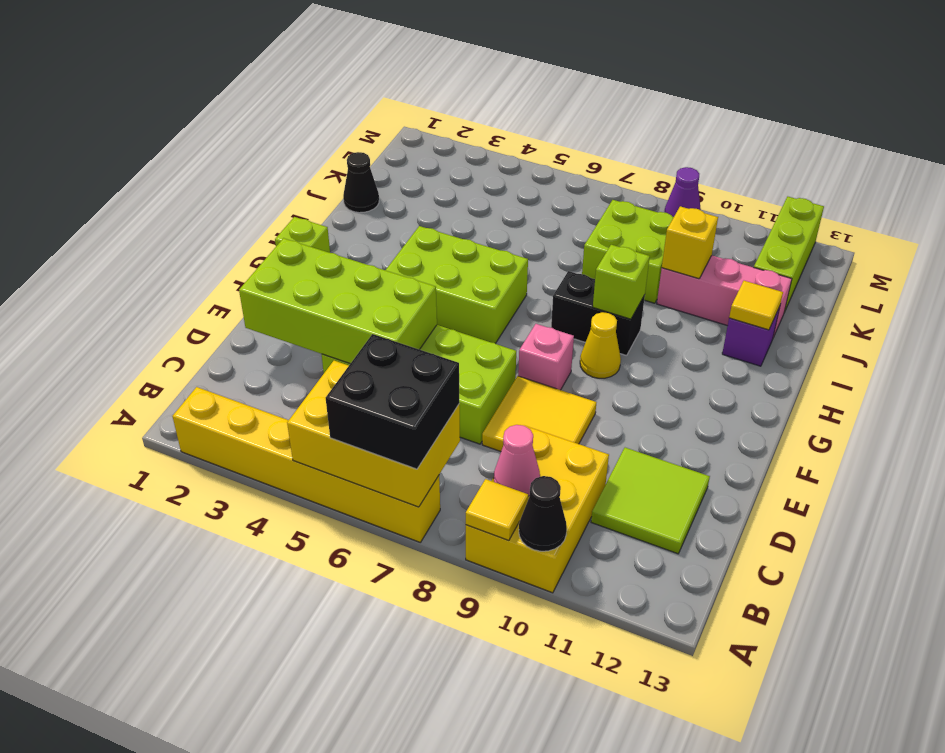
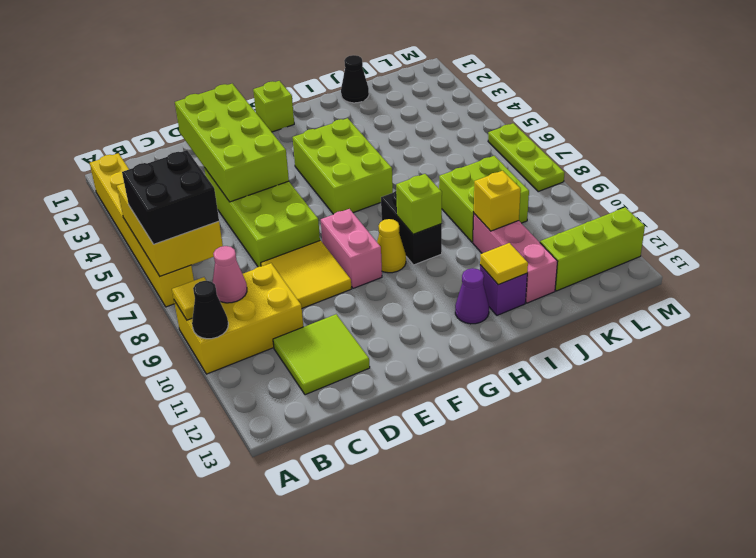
pink brick F8 level 1 -> pink brick F8:F9 level 1
none -> lime plate M6:M8 level 1
purple cone M9 level 1 -> purple cone H12 level 1

